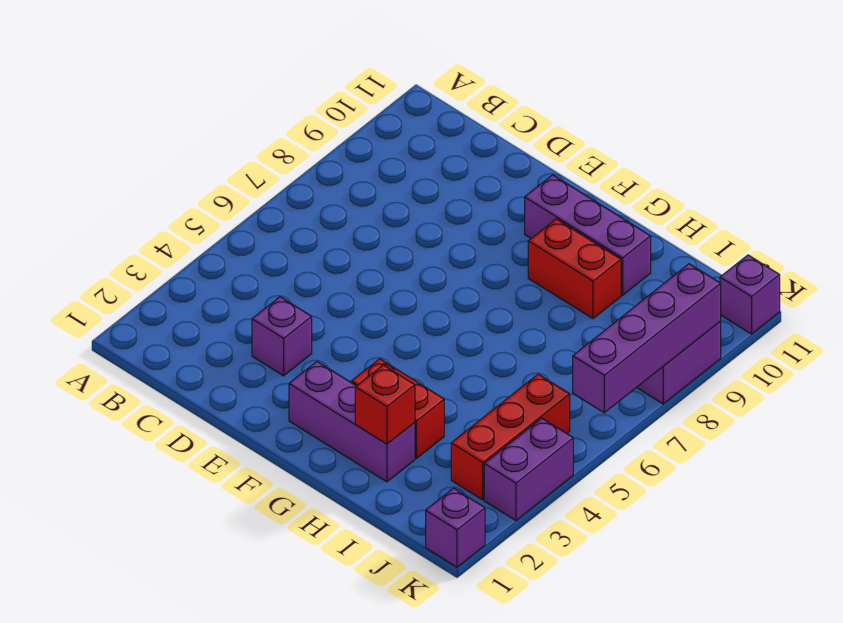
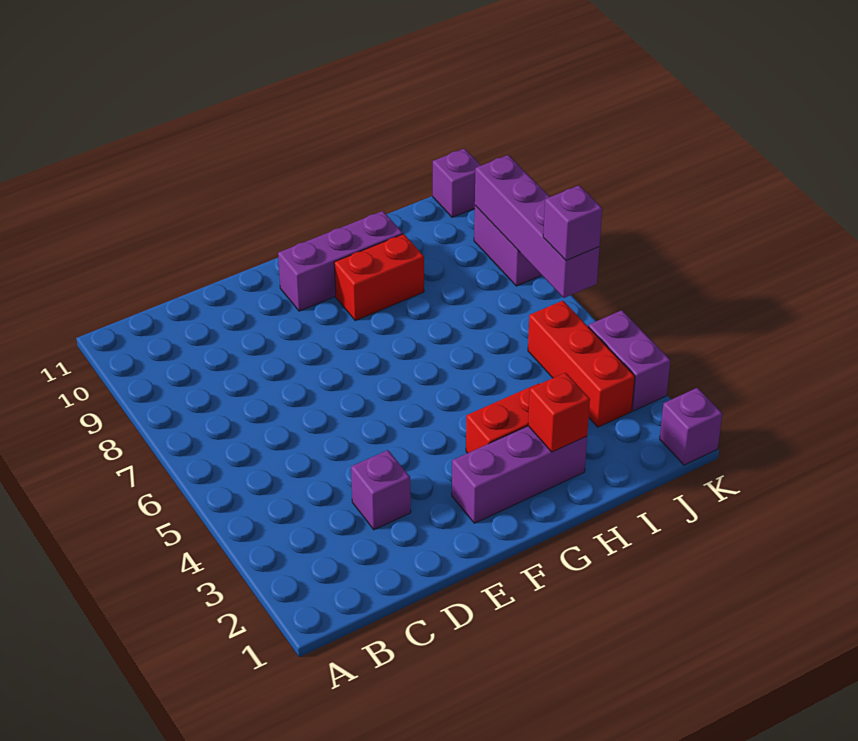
none -> purple brick K6 level 3

